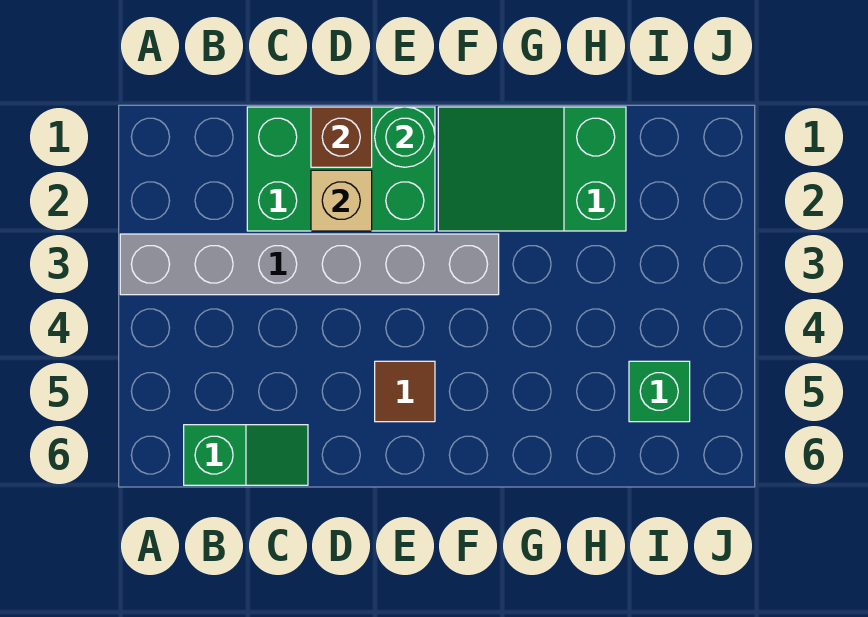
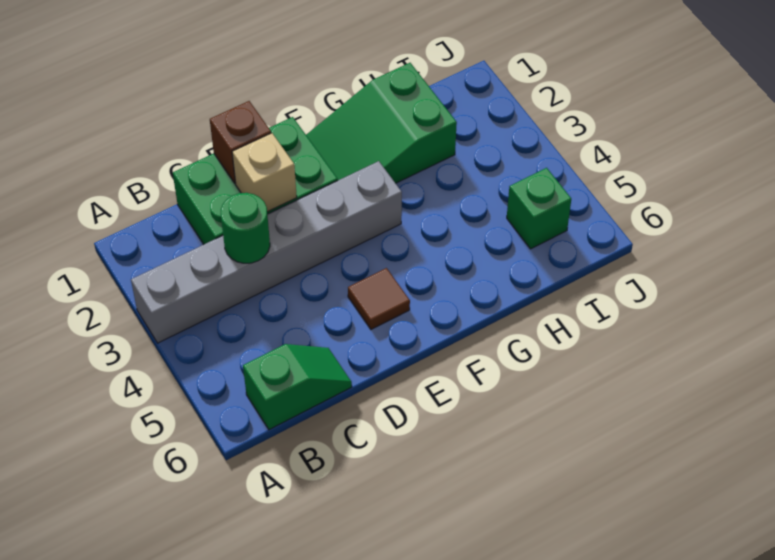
green round brick E1 level 2 -> green round brick C3 level 2

